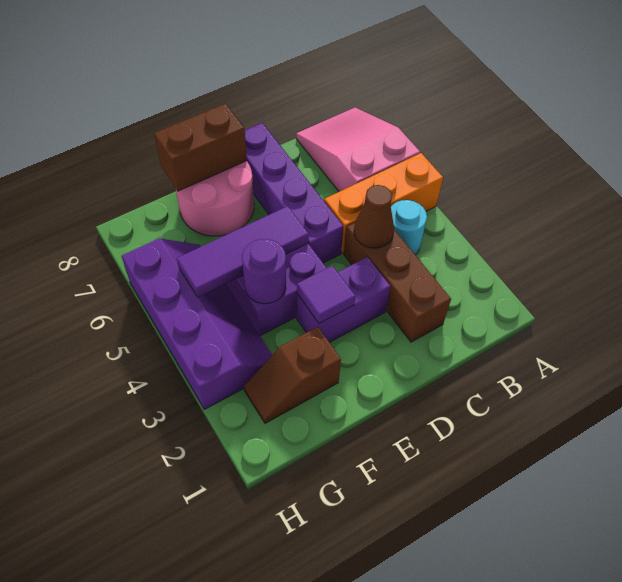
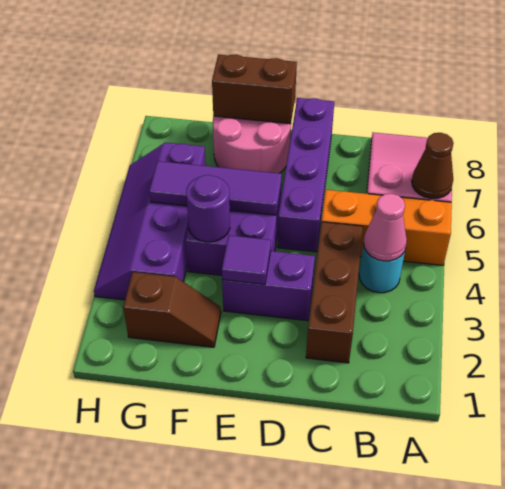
none -> pink cone B4 level 2
brown cone C4 level 2 -> brown cone A6 level 2
brown slope F2:G2 level 1 top F -> brown slope F2:G2 level 1 top G
purple slope G3:H6 level 1 top H -> purple slope G3:H6 level 1 top G

